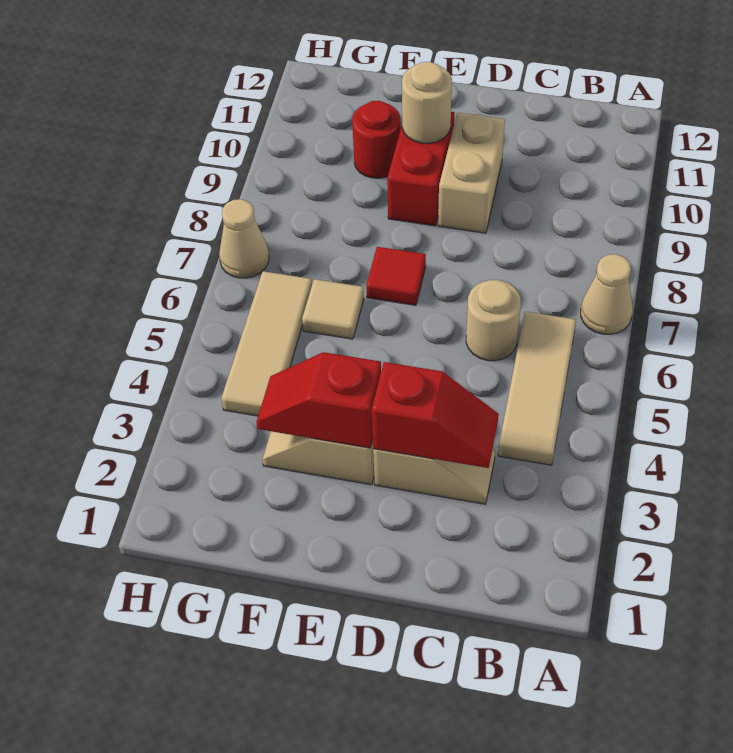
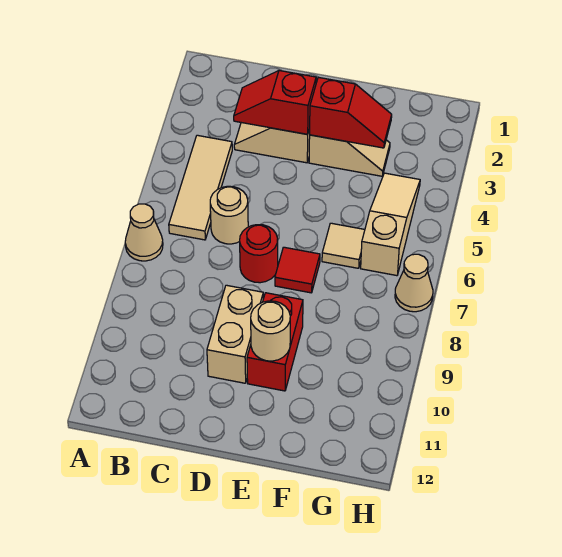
red round brick F10 level 1 -> red round brick D7 level 1
tan tile G4:G6 level 1 -> tan slope G4:G6 level 1 top 6

